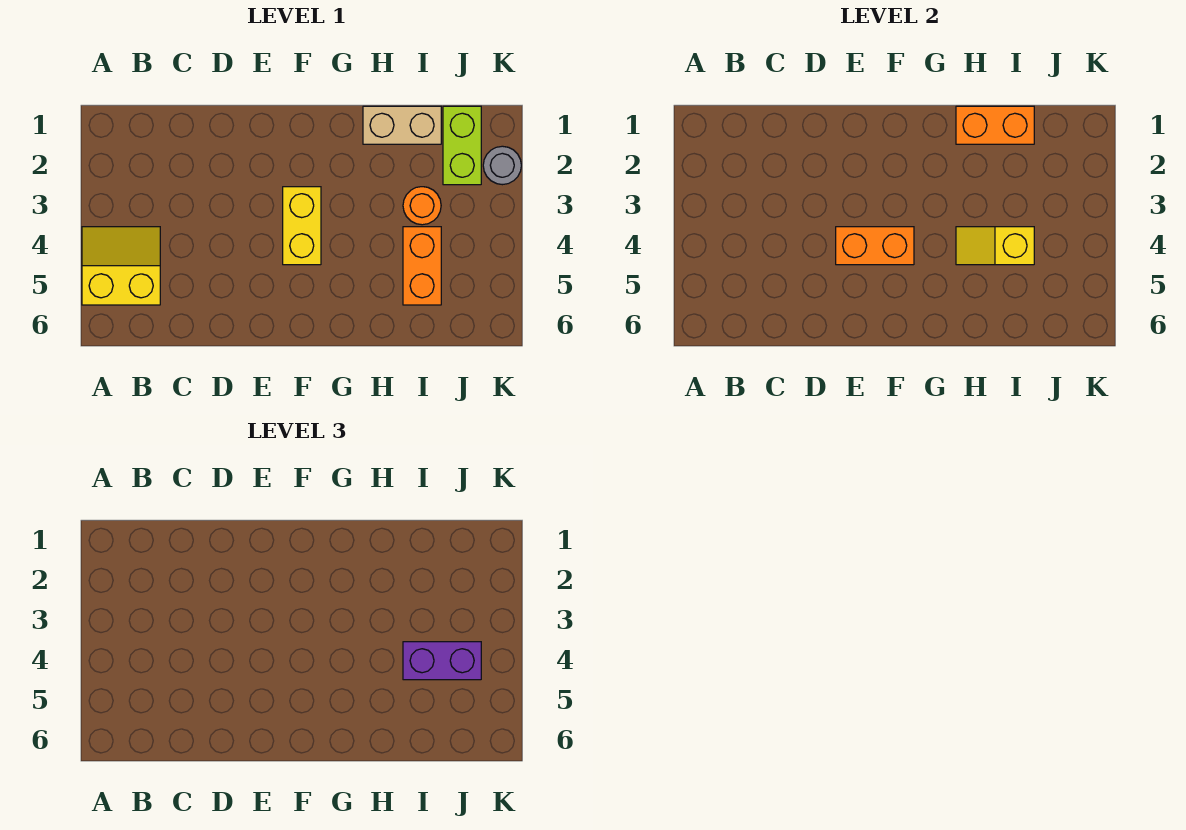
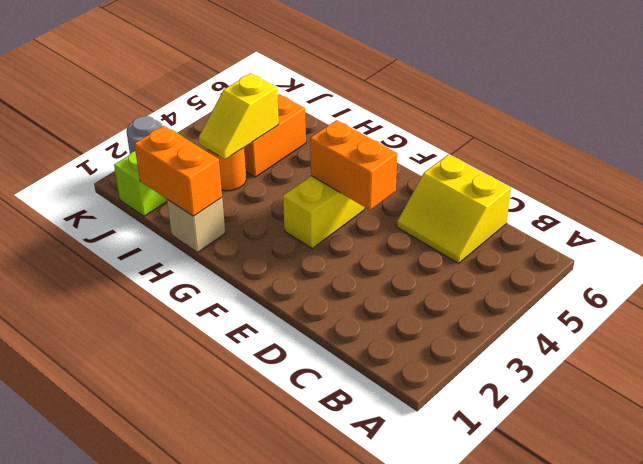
yellow slope A4:B5 level 1 top 5 -> yellow slope C5:D6 level 1 top 6
tan brick H1:I1 level 1 -> tan brick H1 level 1
yellow slope H4:I4 level 2 top I -> yellow slope I3:I4 level 2 top 4
purple brick I4:J4 level 3 -> none

